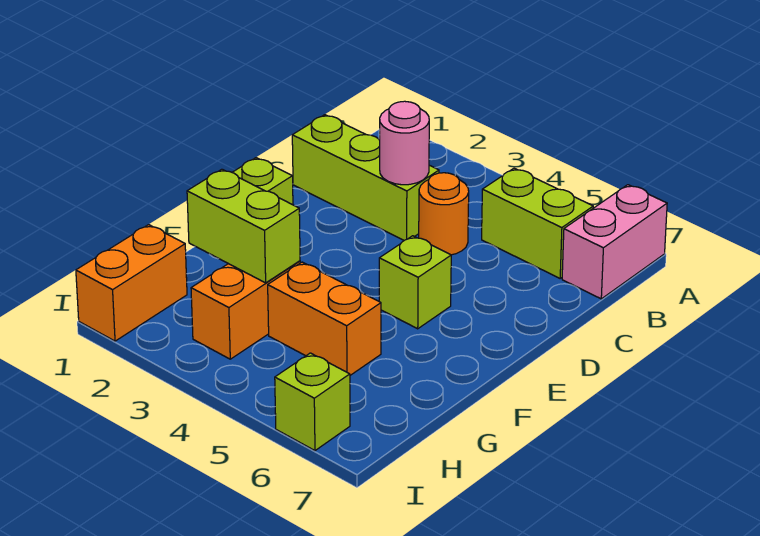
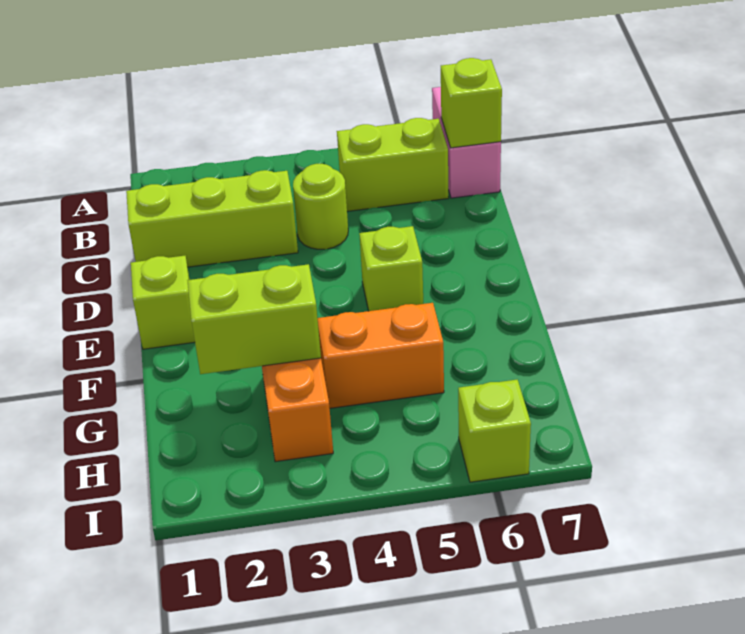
none -> lime brick B7 level 2
pink round brick C3 level 2 -> none
orange round brick C4 level 1 -> lime round brick C4 level 1
orange brick H1:I1 level 1 -> none

